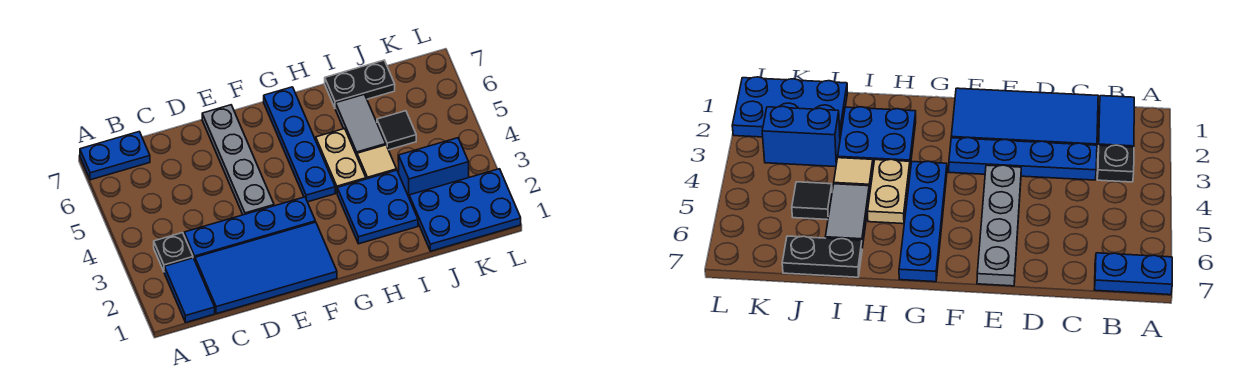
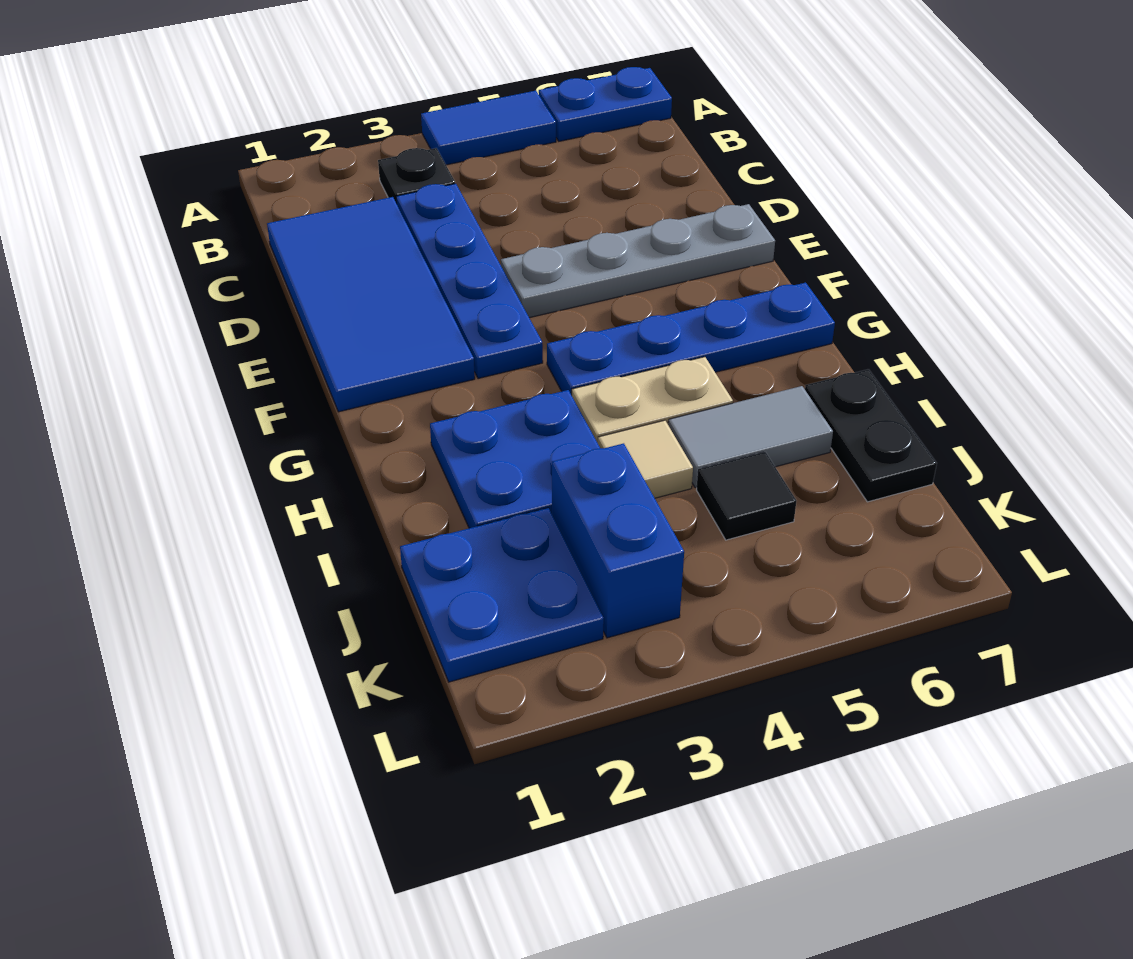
blue plate A7:B7 level 1 -> blue plate A6:A7 level 1
blue tile B1:B2 level 1 -> blue tile A4:A5 level 1
blue plate J1:L2 level 1 -> blue plate J1:K2 level 1

